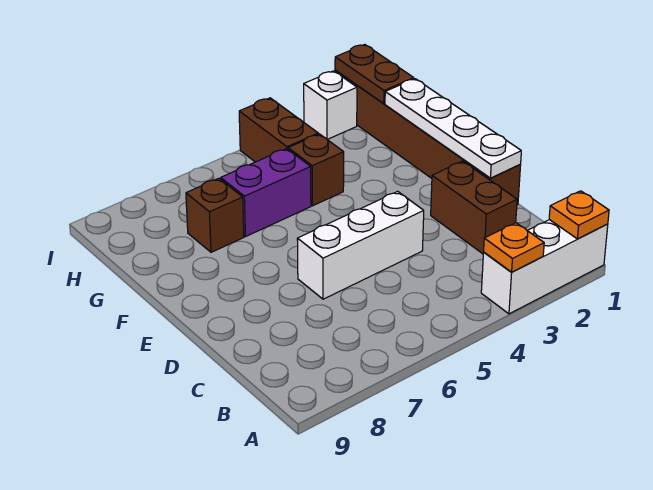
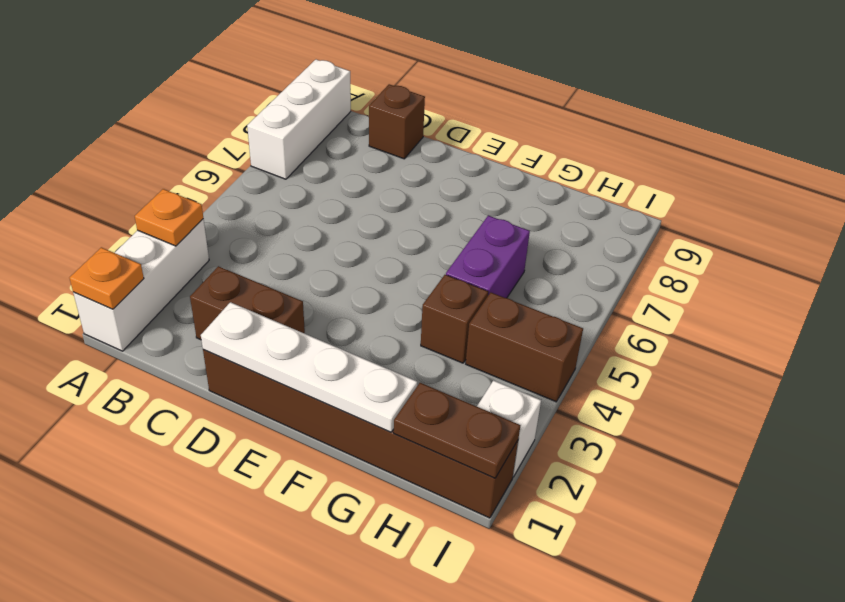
white brick D4:D6 level 1 -> white brick A7:A9 level 1
brown brick G7 level 1 -> brown brick C9 level 1

